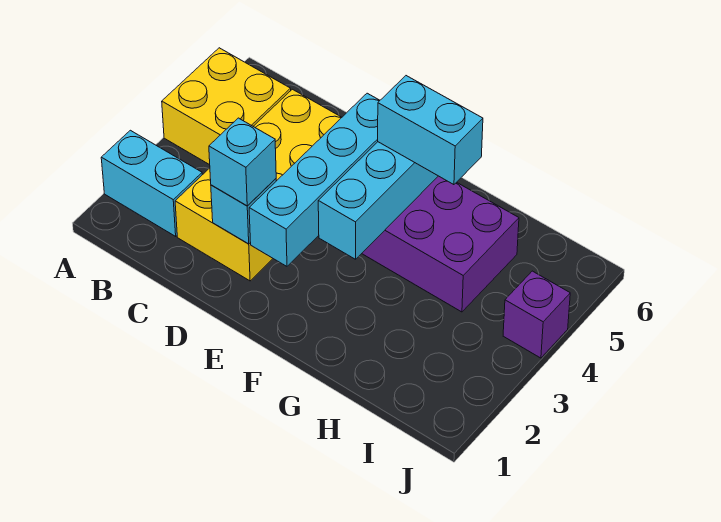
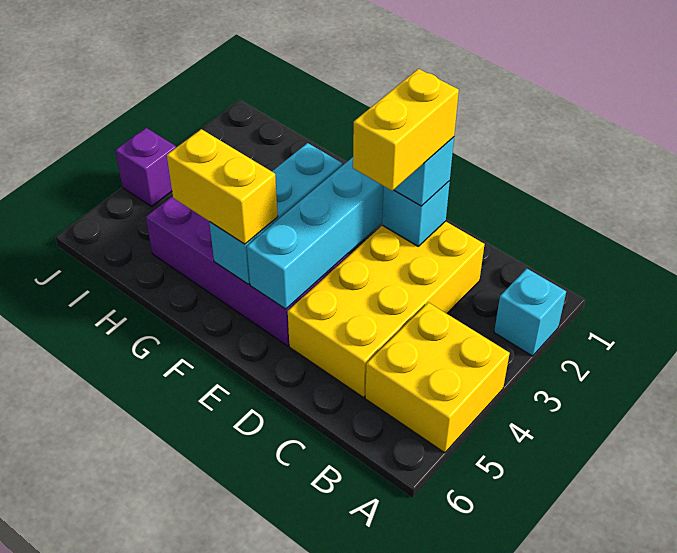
cyan brick A2:B2 level 1 -> cyan brick A2 level 1
none -> yellow brick D2:D3 level 4
cyan brick F5:G5 level 3 -> yellow brick F5:G5 level 3

